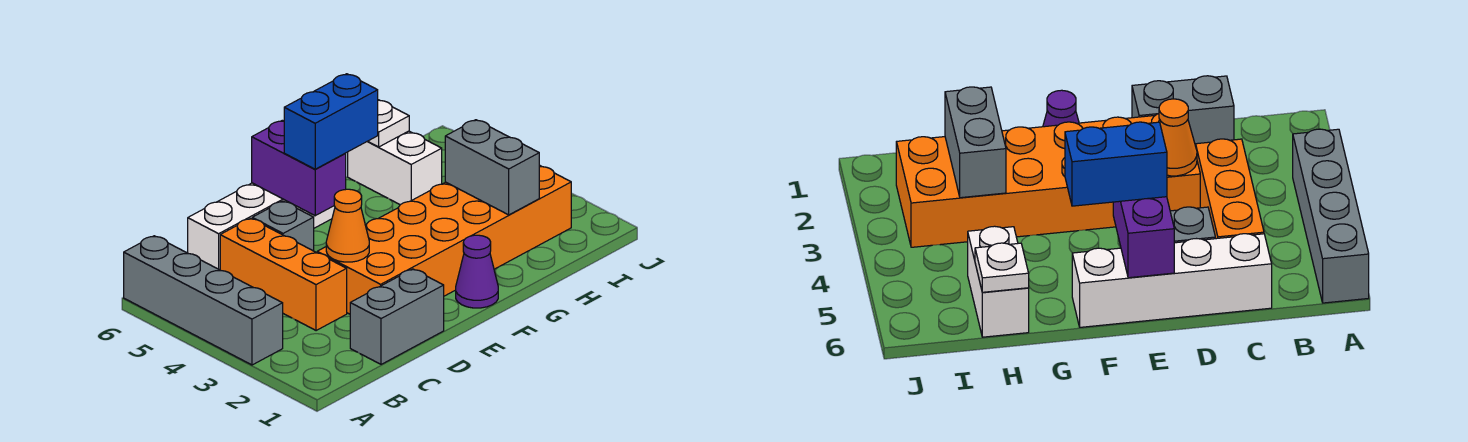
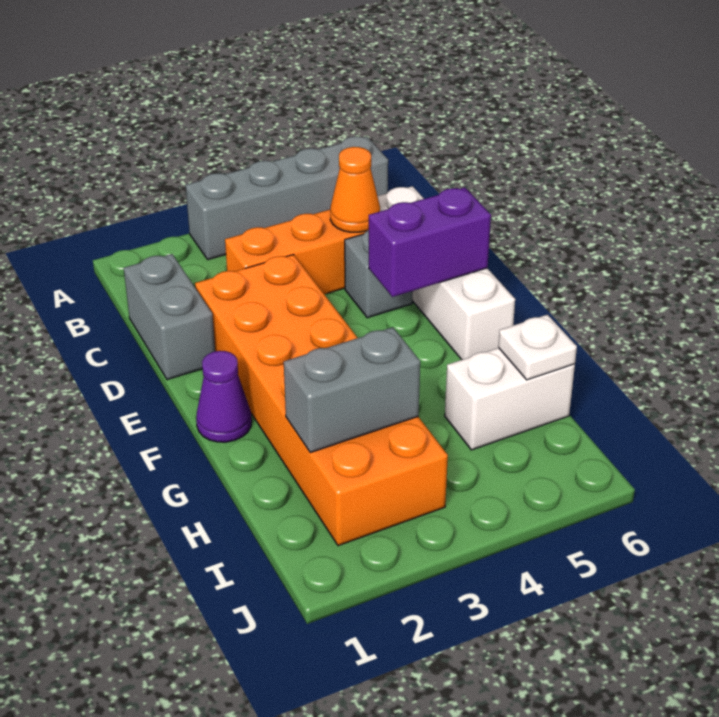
orange cone D3 level 2 -> orange cone C5 level 2
blue brick E5:F5 level 3 -> none

